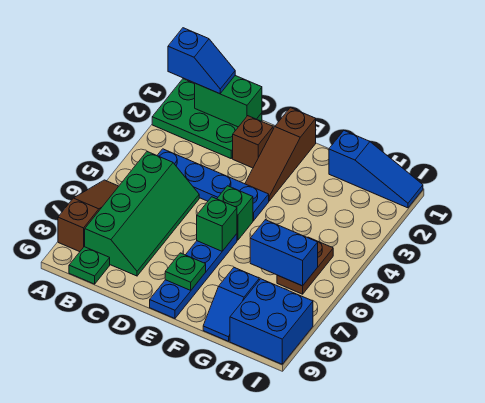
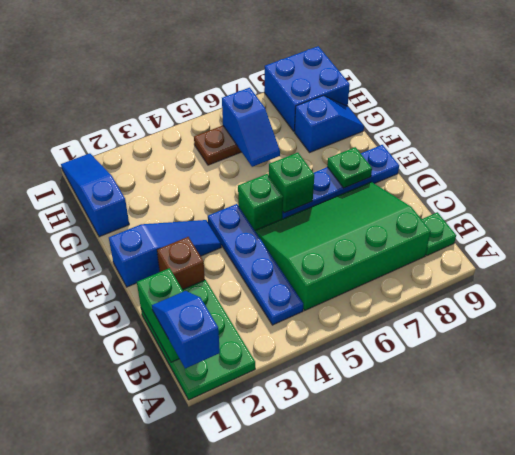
brown slope A6:A8 level 1 top 8 -> none
green slope B5:C8 level 1 top B -> green slope B5:D8 level 1 top B
brown slope E1:E3 level 1 top 1 -> blue slope E1:E3 level 1 top 1
blue brick G6:H6 level 2 -> blue slope G6:H6 level 2 top H

